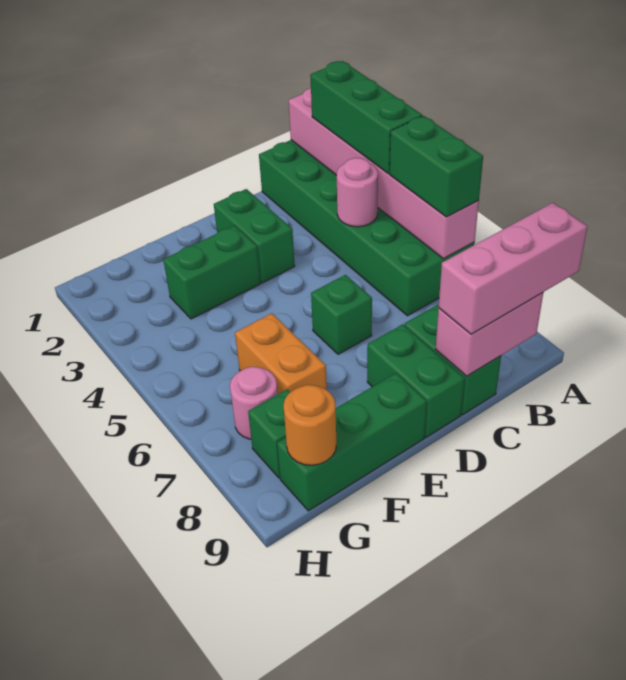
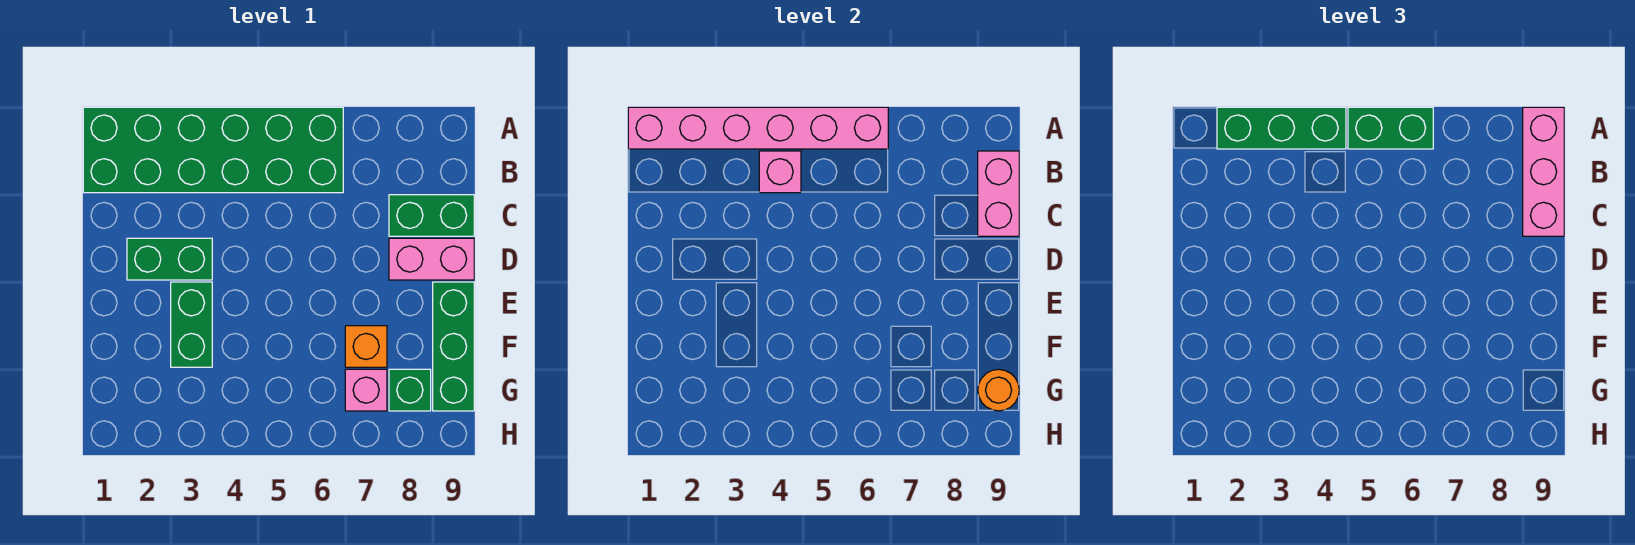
pink round brick B4 level 2 -> pink brick B4 level 2
green brick D6 level 1 -> none
green brick D8:D9 level 1 -> pink brick D8:D9 level 1
orange brick F6:F7 level 1 -> orange brick F7 level 1
pink round brick G7 level 1 -> pink brick G7 level 1

